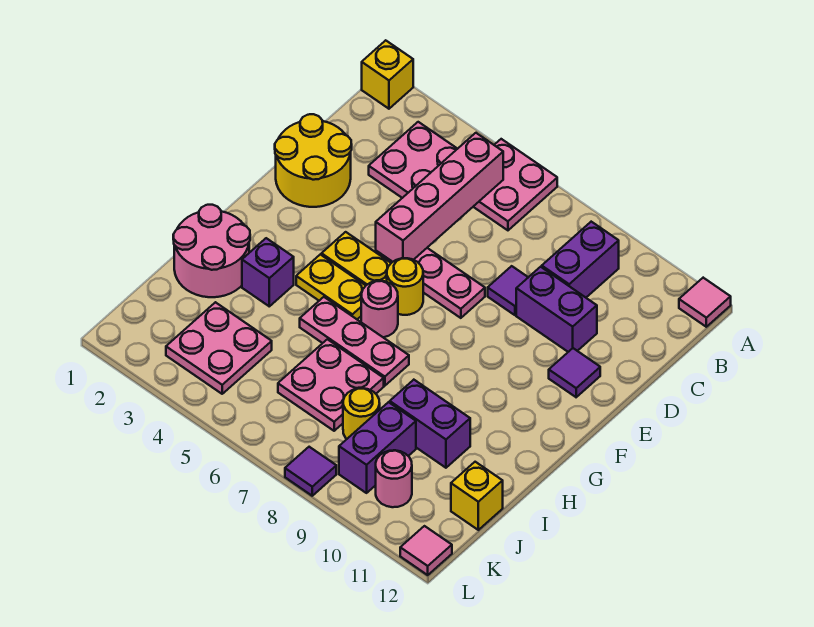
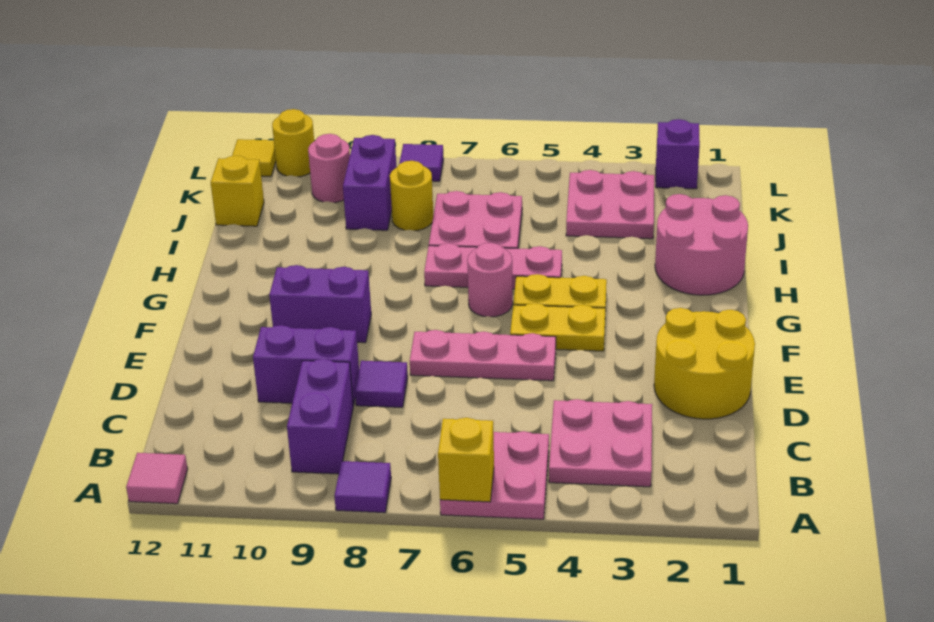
yellow brick A1 level 1 -> yellow brick A6 level 2
pink brick B5:E5 level 2 -> none
purple tile E11 level 1 -> purple tile A8 level 1
yellow round brick F6 level 1 -> yellow round brick L11 level 1
purple brick H3 level 1 -> purple brick L2 level 1
purple brick I9:I10 level 1 -> purple brick F9:F10 level 1
pink tile L12 level 1 -> yellow tile L12 level 1

